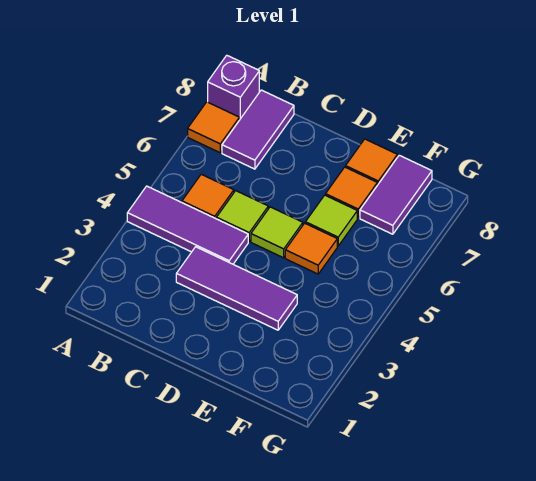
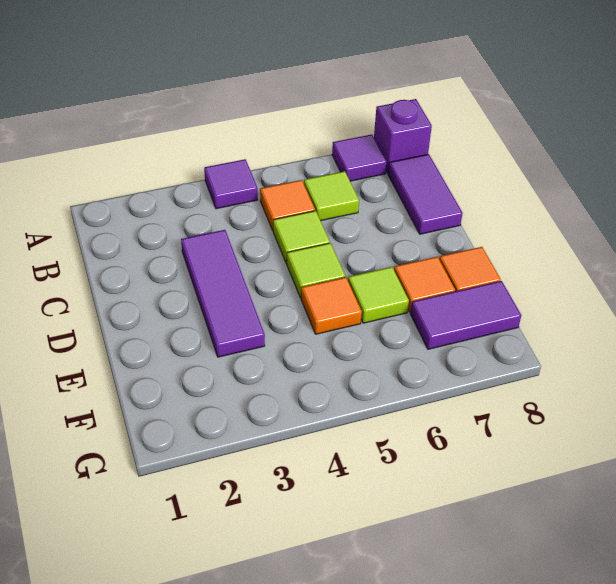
purple tile A4:C4 level 1 -> purple tile A4 level 1
orange tile A7 level 1 -> purple tile A7 level 1
none -> lime tile B6 level 1
purple tile B7:B8 level 1 -> purple tile B8:C8 level 1

